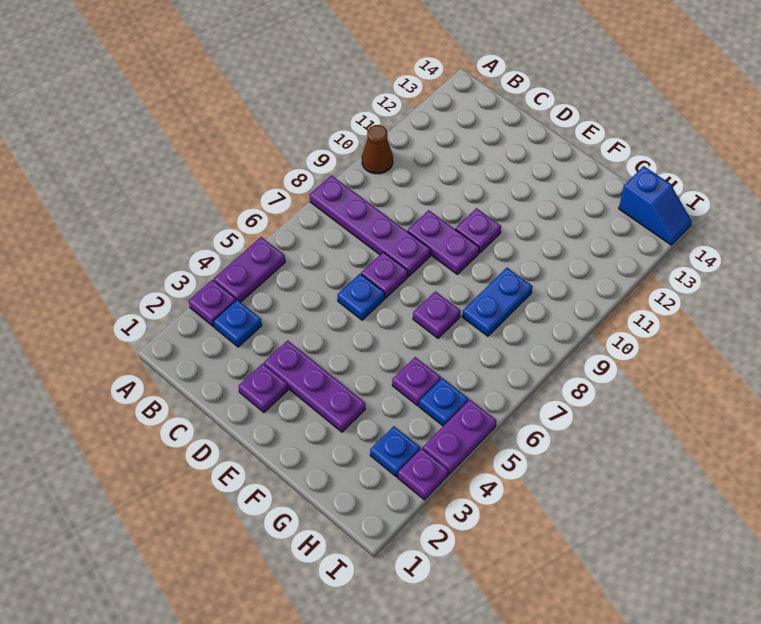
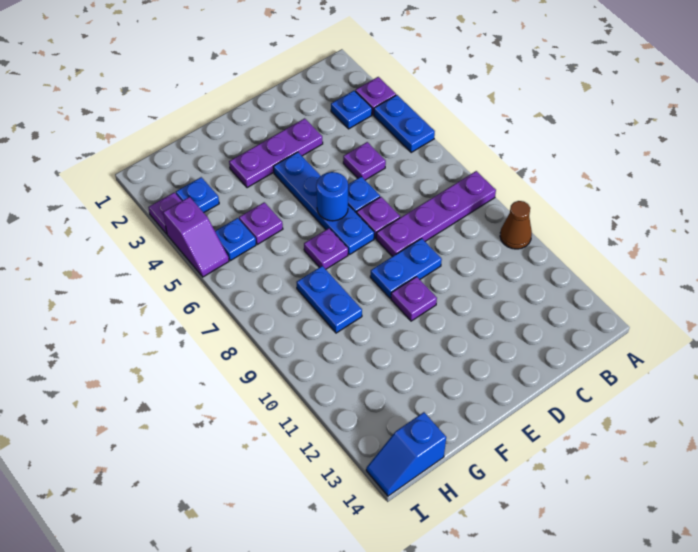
purple plate A4:A5 level 1 -> blue plate A4:A5 level 1
purple plate D2 level 1 -> purple plate C5 level 1
purple plate D9:E9 level 1 -> blue plate D9:E9 level 1
none -> blue plate E4:E7 level 1
none -> blue round brick E6 level 2
purple plate I4:I5 level 1 -> purple slope I4:I5 level 1 top 4

